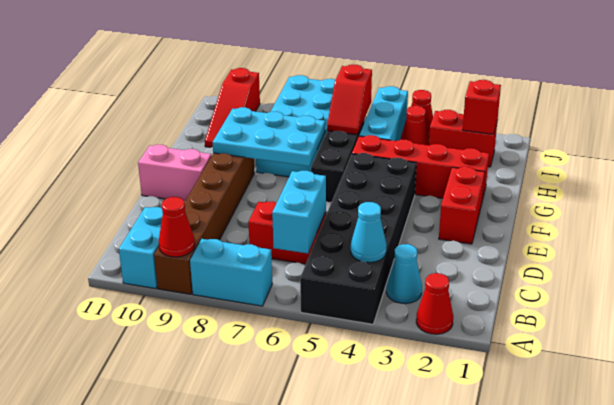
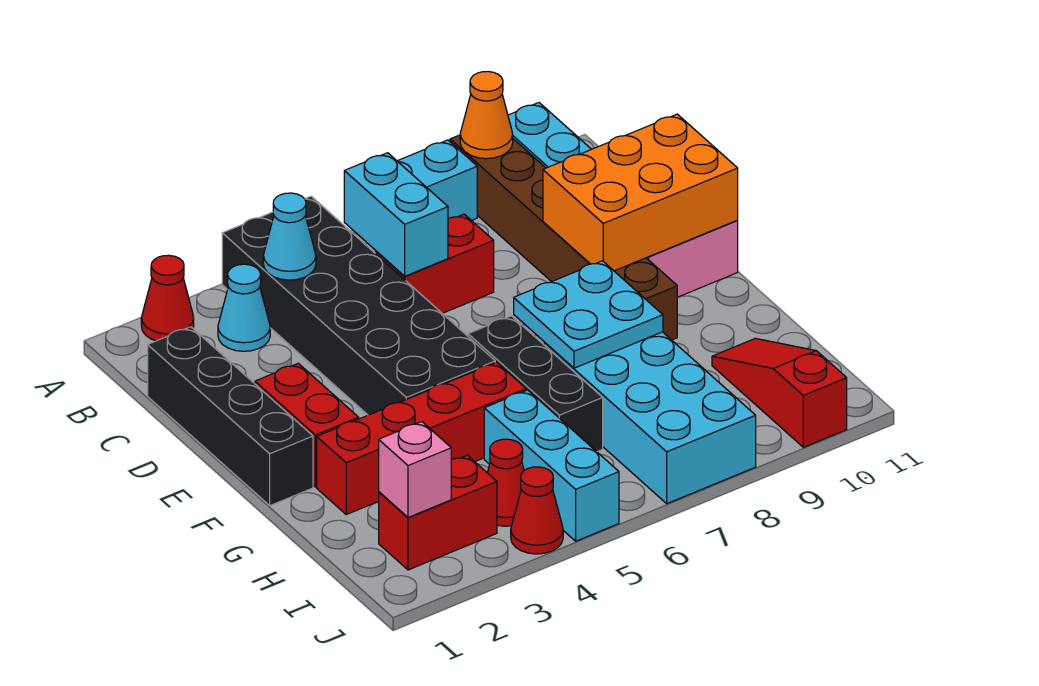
red cone A9 level 2 -> orange cone A9 level 2
none -> black brick C1:F1 level 1
none -> orange brick D9:E11 level 2
cyan plate F7:G9 level 2 -> cyan plate F7:G8 level 2
red slope H6:I6 level 2 top I -> none
red brick I2 level 2 -> pink brick I2 level 2

